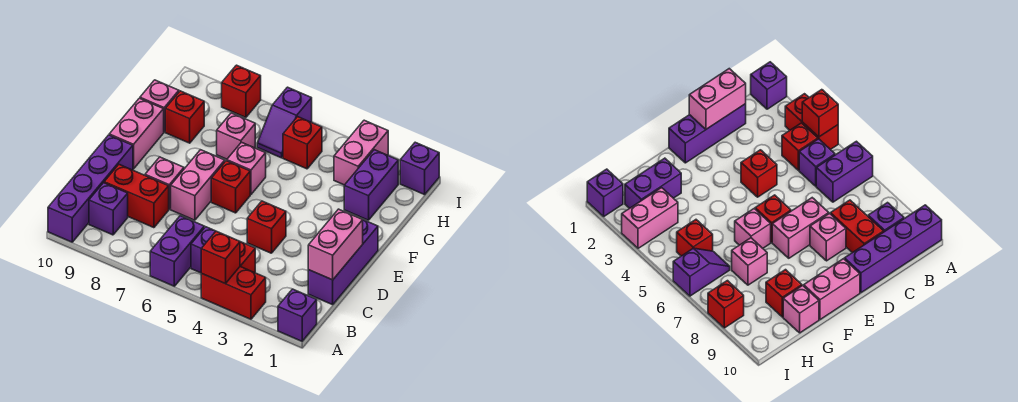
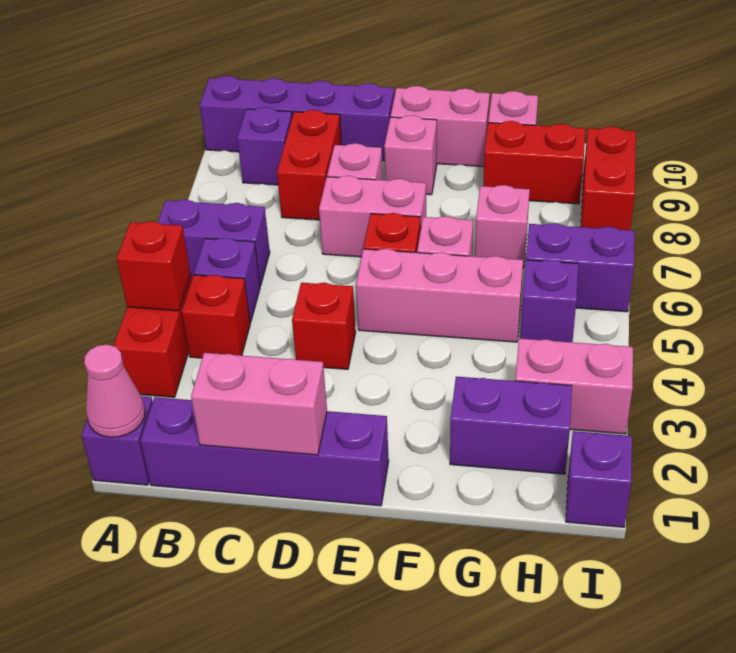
none -> pink cone A1 level 2
purple brick C1:E1 level 1 -> purple brick B1:E1 level 1
none -> pink brick E5:G5 level 1
none -> pink brick E9 level 1
red brick G9 level 1 -> red brick G9:H9 level 1
red brick H5 level 1 -> purple brick H5 level 1
purple slope H6:I6 level 1 top I -> purple brick H6:I6 level 1
red brick I8 level 1 -> red brick I8:I9 level 1

